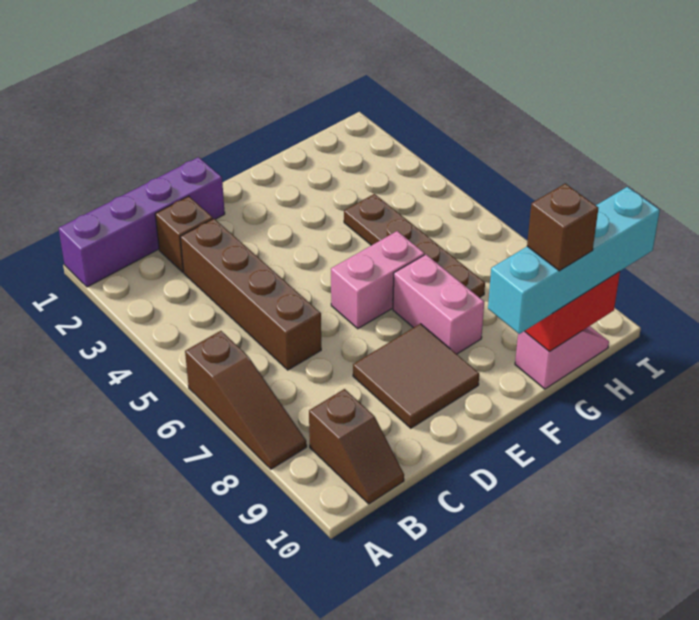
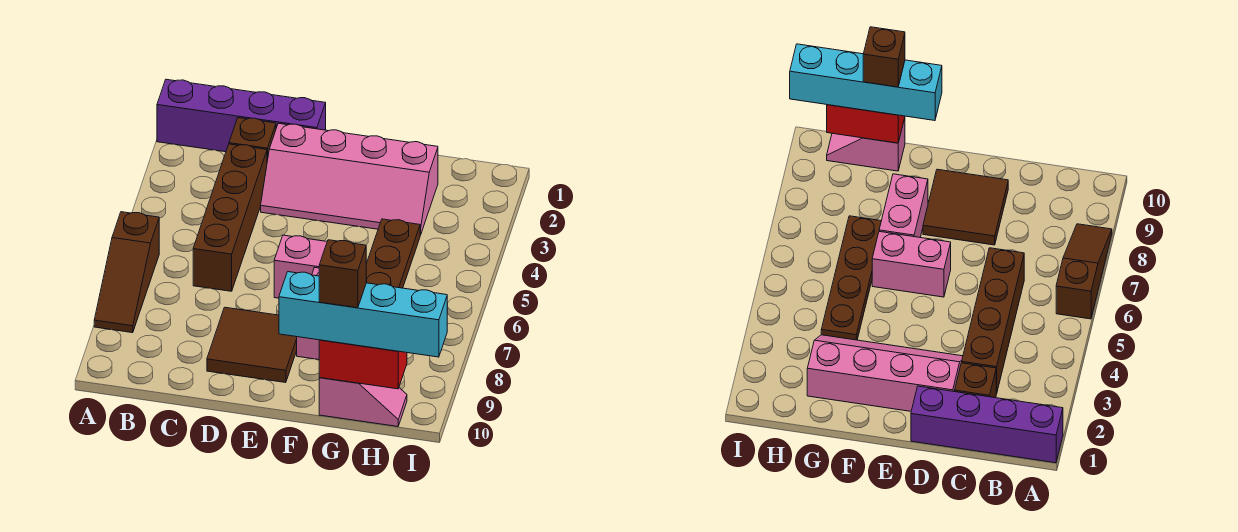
brown slope B9:B10 level 1 top 9 -> none
none -> pink slope D2:G3 level 1 top 2

